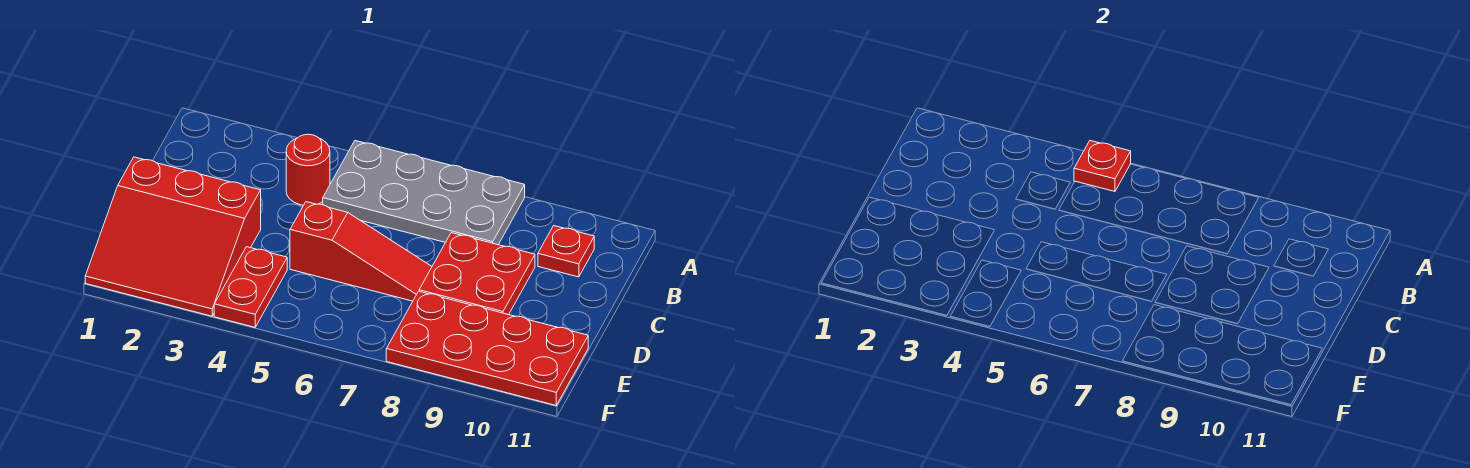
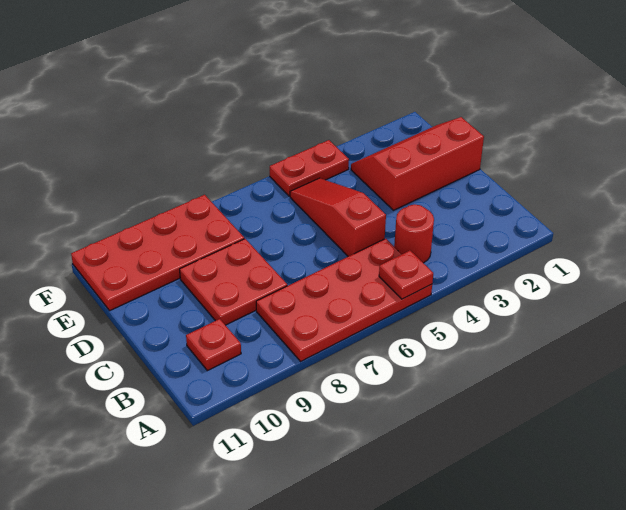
grey plate A5:B8 level 1 -> red plate A5:B8 level 1
red slope D1:F3 level 1 top D -> red slope D1:E3 level 1 top D
red slope D5:D7 level 1 top 5 -> red slope C5:E5 level 1 top C
red plate E4:F4 level 1 -> red plate F4:F5 level 1

